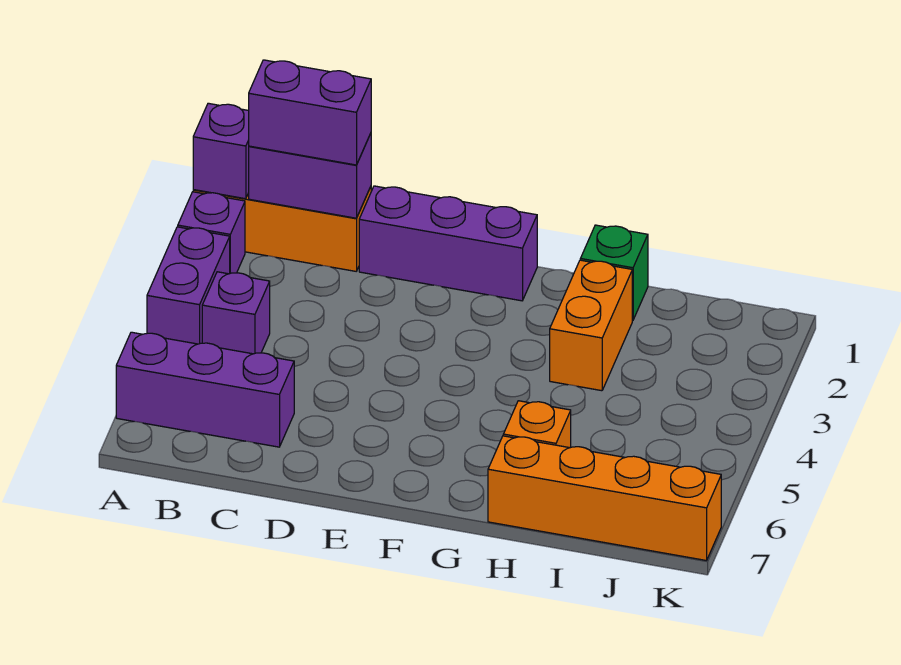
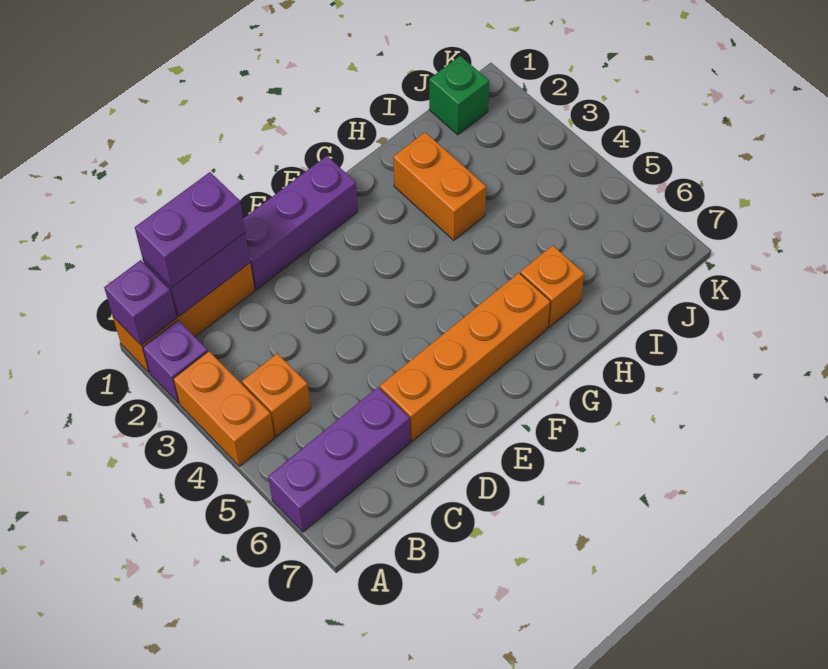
purple brick A3:A4 level 1 -> orange brick A3:A4 level 1
purple brick B4 level 1 -> orange brick B4 level 1
green brick H1 level 1 -> green brick J1 level 1
orange brick H7:K7 level 1 -> orange brick D6:G6 level 1

